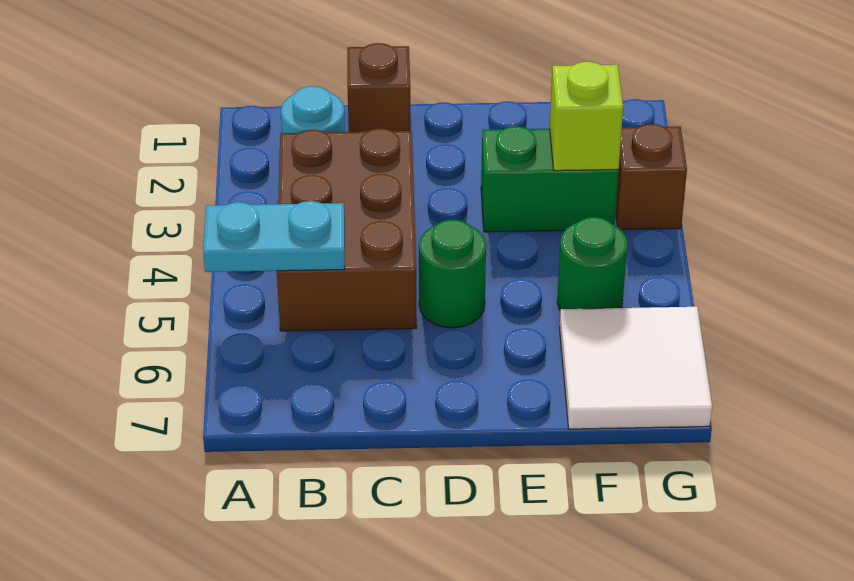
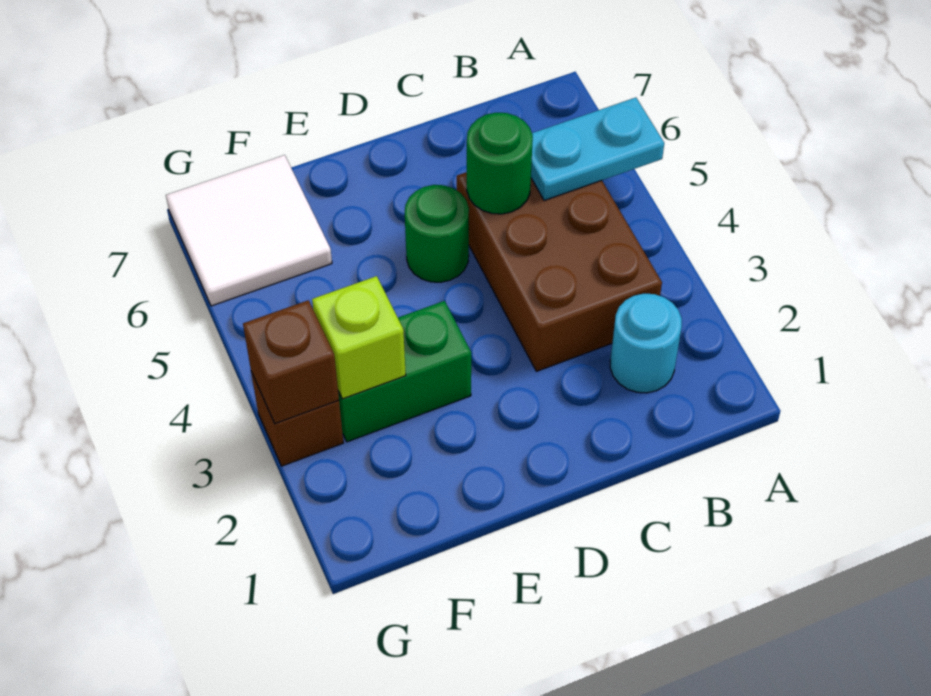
brown brick C1 level 1 -> brown brick G3 level 2
green round brick F5 level 1 -> green round brick C5 level 2

